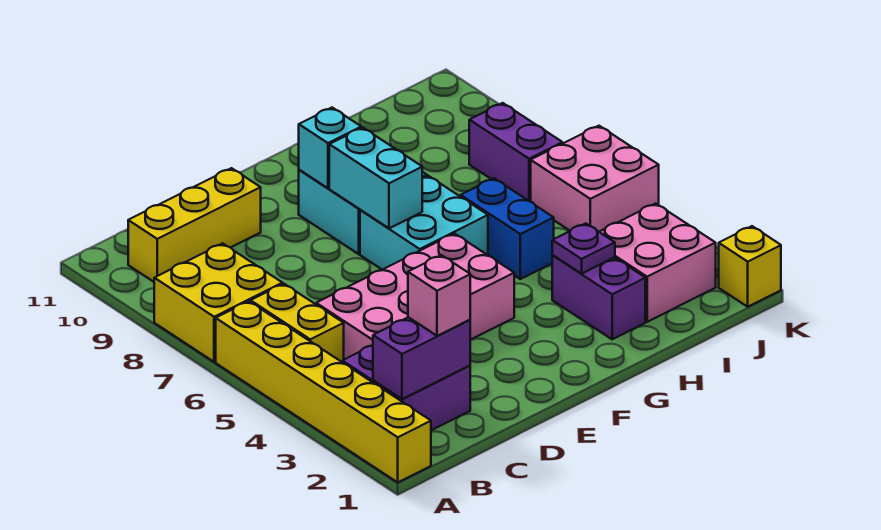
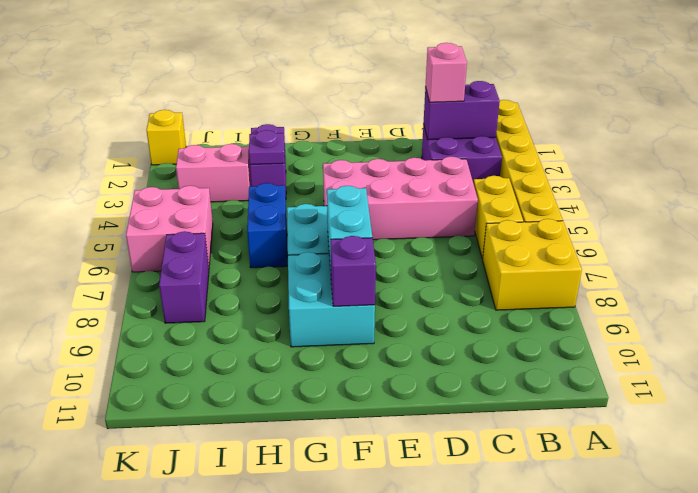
yellow brick B10:D10 level 1 -> none
cyan brick F9 level 2 -> purple brick F9 level 2
pink brick I2:J3 level 1 -> pink brick I3:J3 level 1

